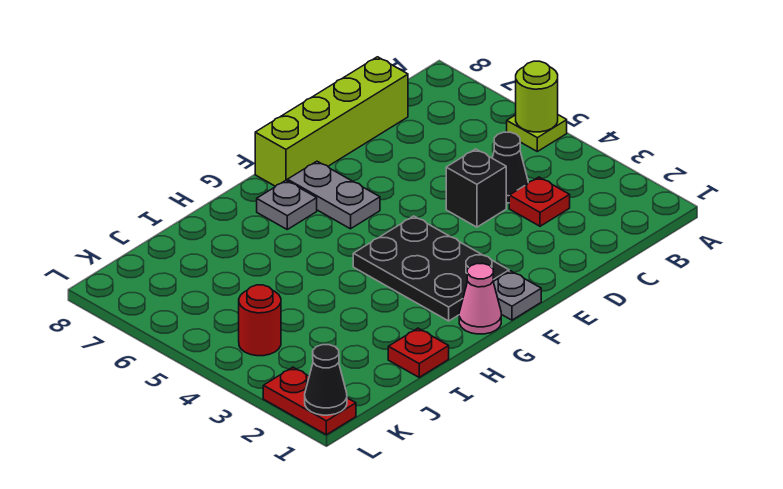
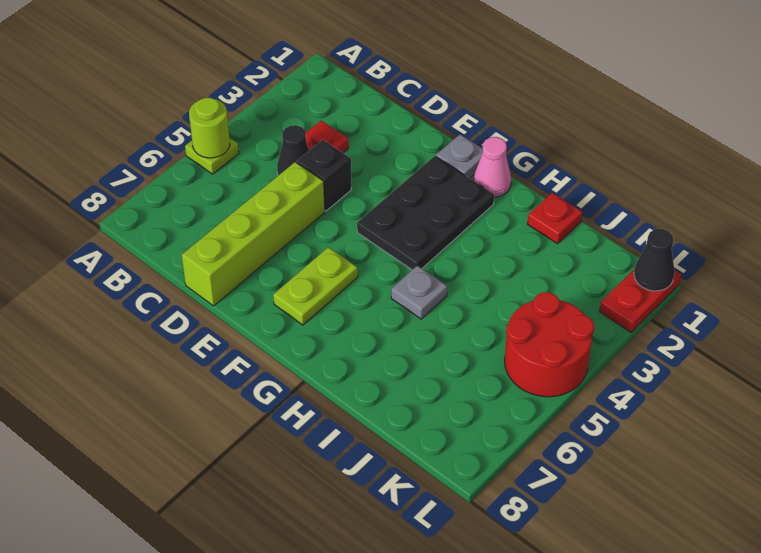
lime brick C8:F8 level 1 -> lime brick D5:D8 level 1
grey plate F6:F7 level 1 -> lime plate F6:F7 level 1
grey plate G7 level 1 -> grey plate H5 level 1
red round brick K4 level 1 -> red round brick K4:L5 level 1

